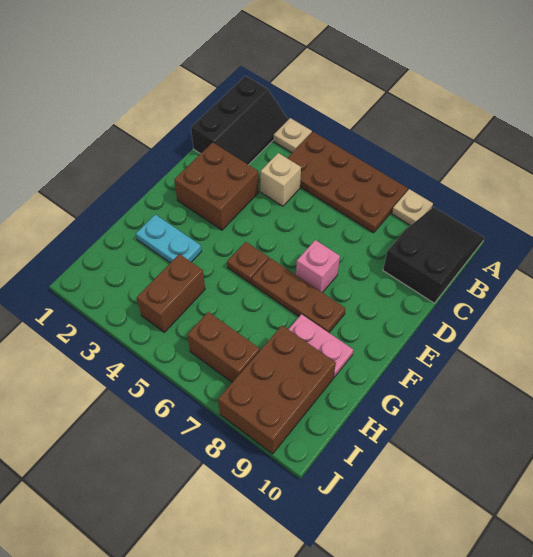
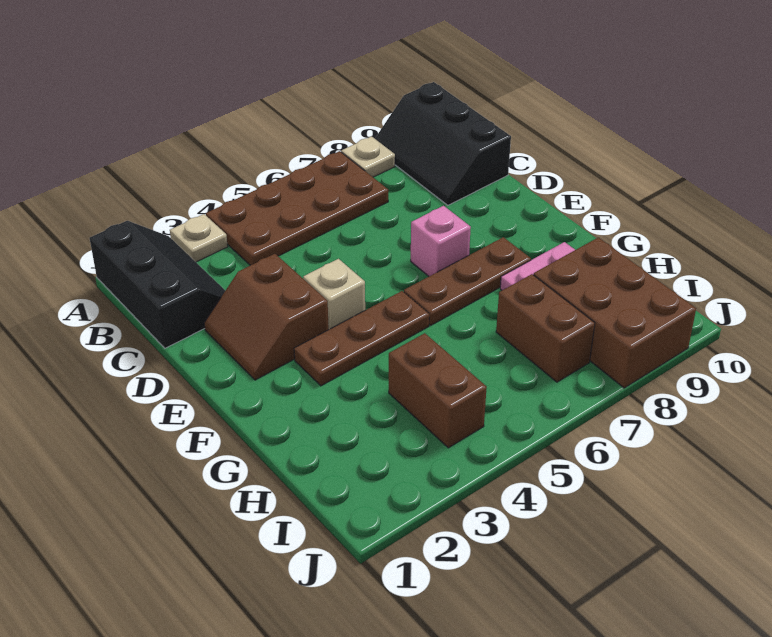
black slope A9:C10 level 1 top C -> black slope A9:C10 level 1 top 10
tan brick C4 level 1 -> tan brick E4 level 1
brown brick D2:E3 level 1 -> brown slope D2:E3 level 1 top 3
brown plate F5 level 1 -> brown plate F3:F5 level 1
cyan plate G2:G3 level 1 -> none
brown brick I6:I7 level 1 -> brown brick H7:I7 level 1

